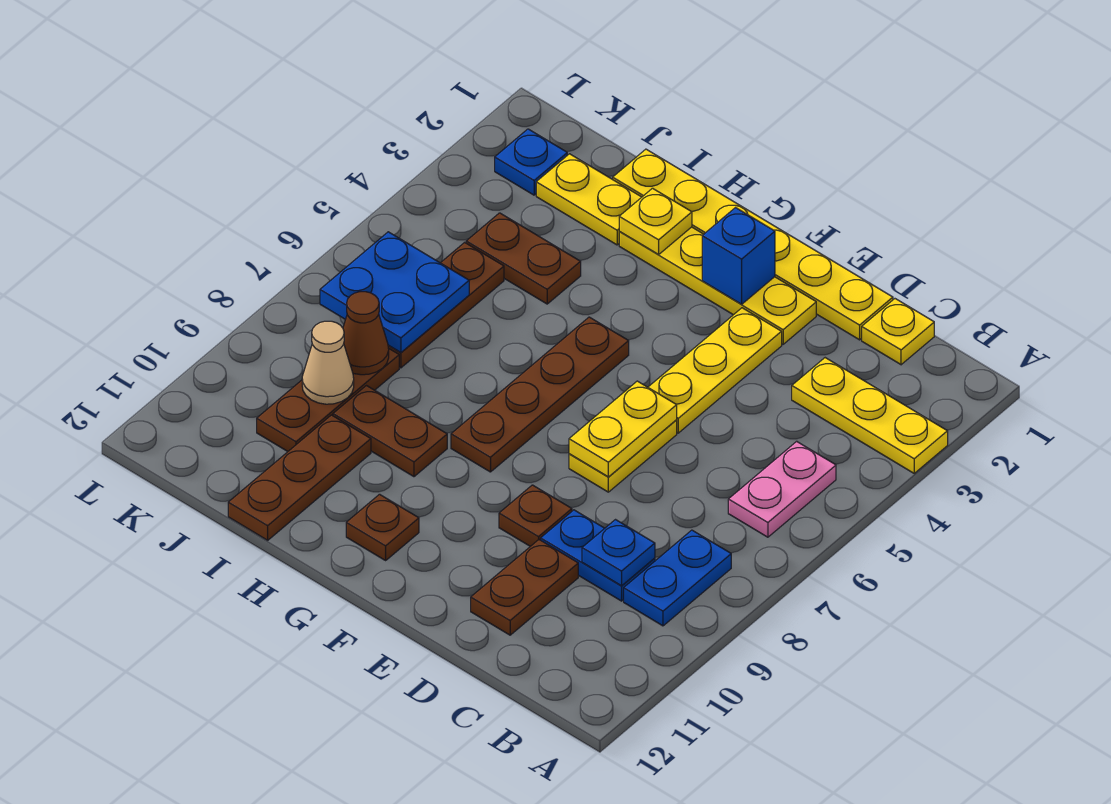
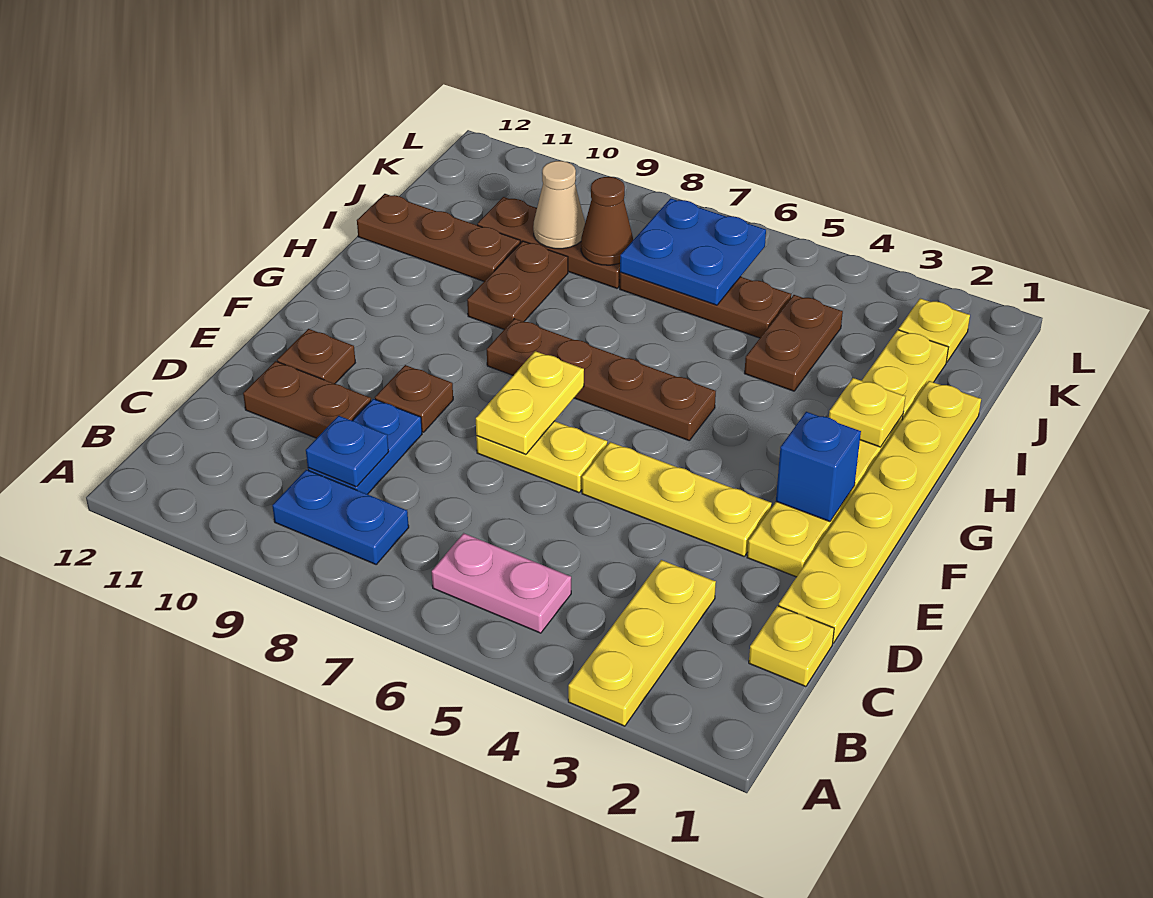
yellow plate E6:E7 level 2 -> yellow plate E7:F7 level 2
brown plate G11 level 1 -> brown plate E11 level 1
blue plate K2 level 1 -> yellow plate K2 level 1

